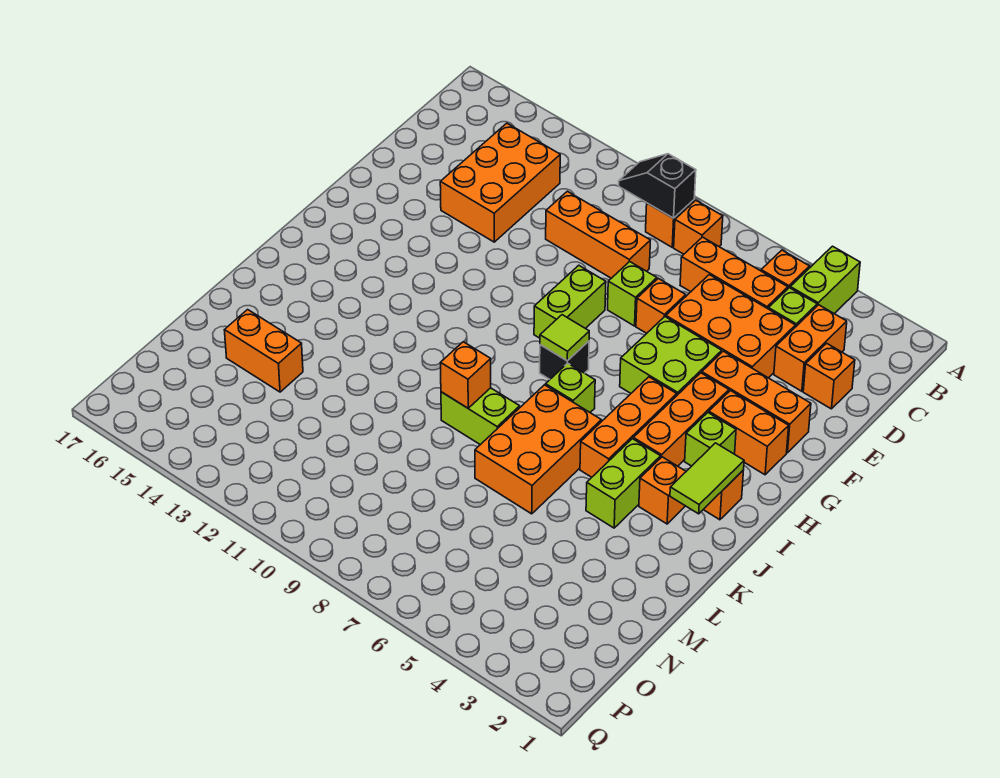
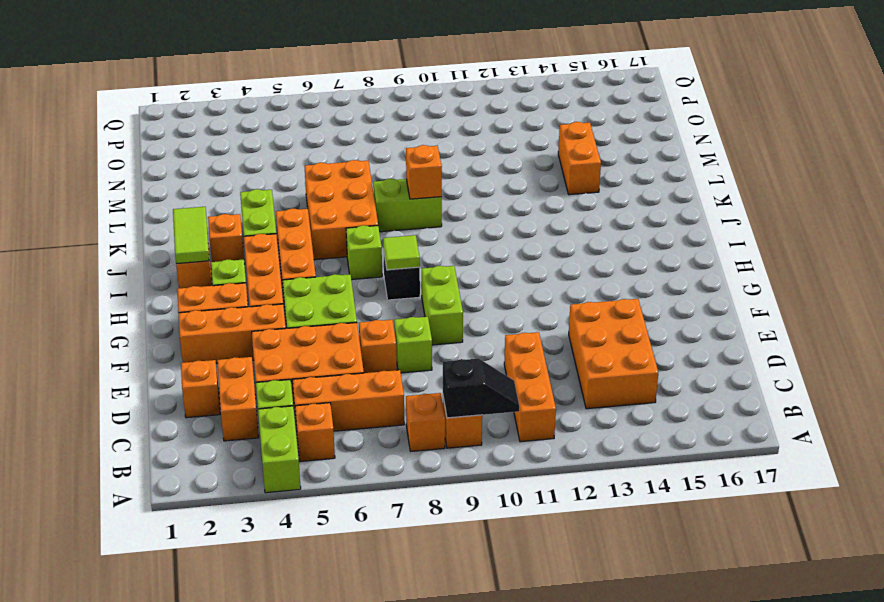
orange brick D9:D11 level 1 -> orange brick B11:D11 level 1
orange brick M14:M15 level 1 -> orange brick L14:M14 level 1

